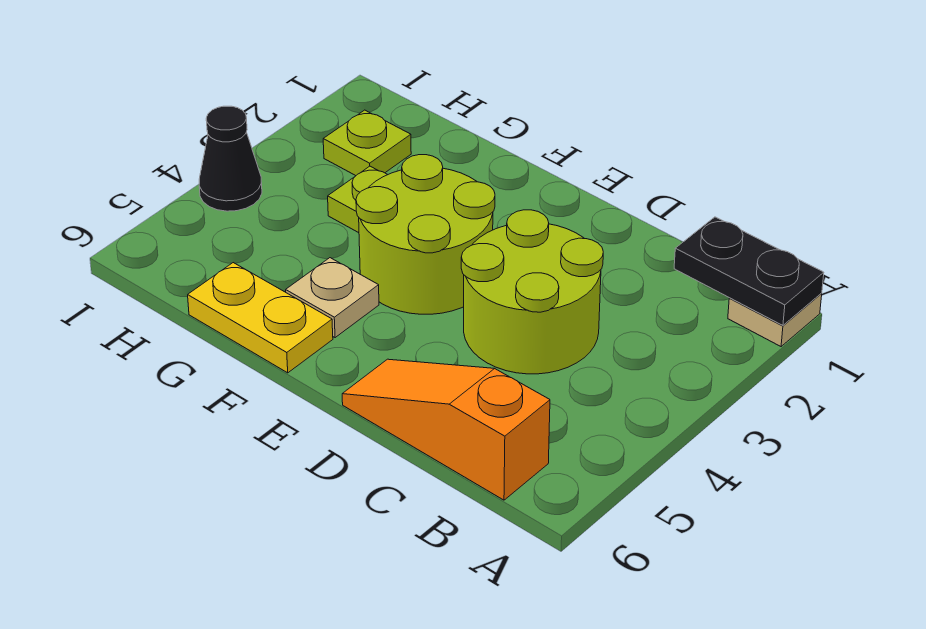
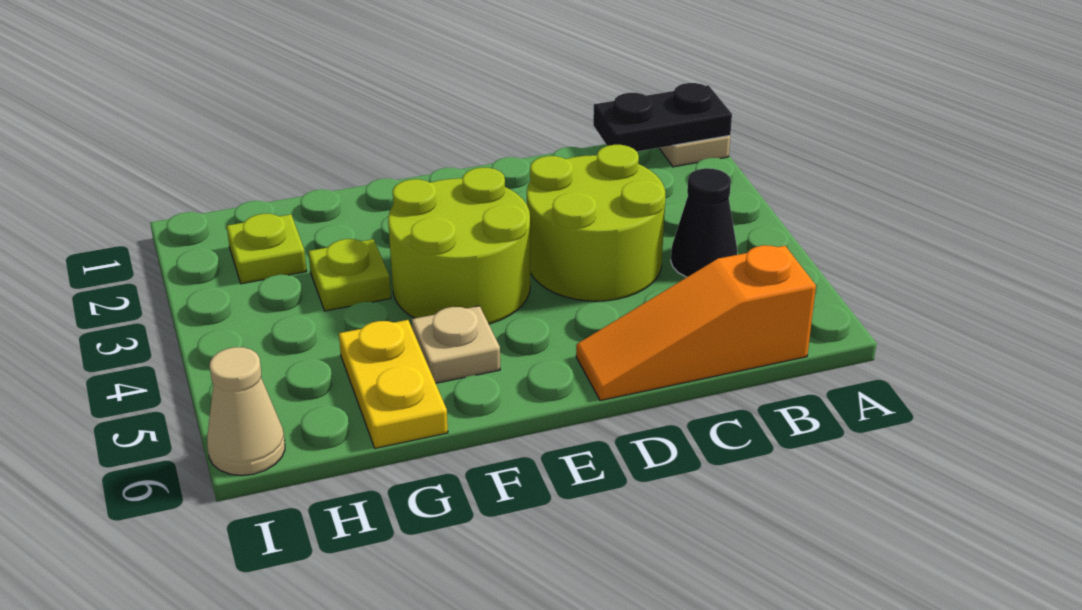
yellow plate F6:G6 level 1 -> yellow plate G5:G6 level 1
black cone I4 level 1 -> black cone B4 level 1
none -> tan cone I6 level 1

